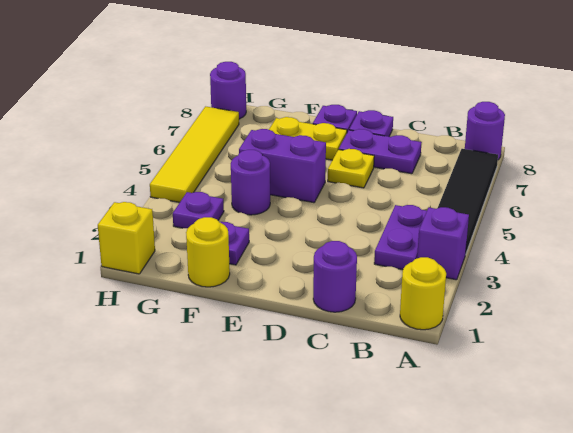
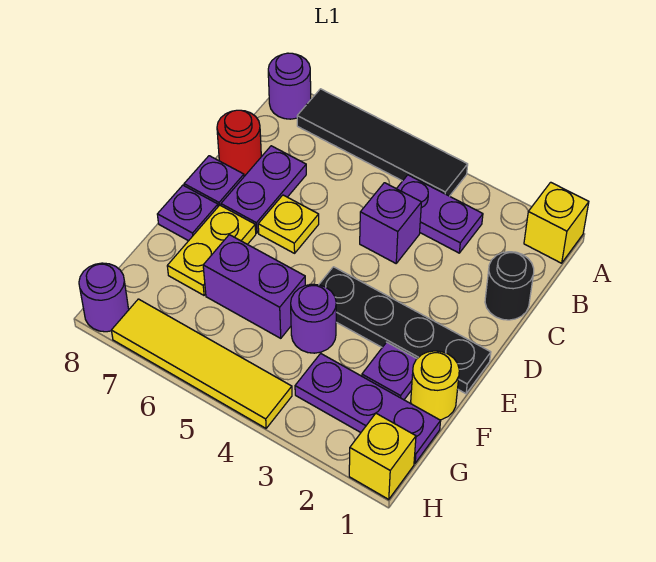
yellow round brick A1 level 1 -> yellow brick A1 level 1
purple brick A3 level 1 -> purple brick C4 level 1
purple round brick C1 level 1 -> black round brick C1 level 1
none -> red round brick C8 level 1
none -> black plate E1:E4 level 1
purple brick E5:F5 level 1 -> purple brick F5:F6 level 1
purple plate G3 level 1 -> purple plate G1:G3 level 1

